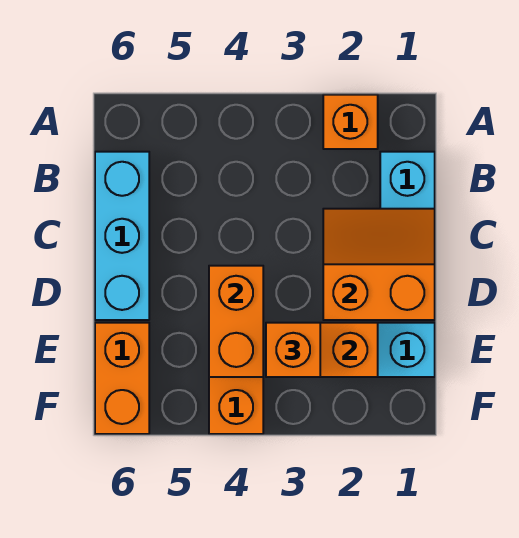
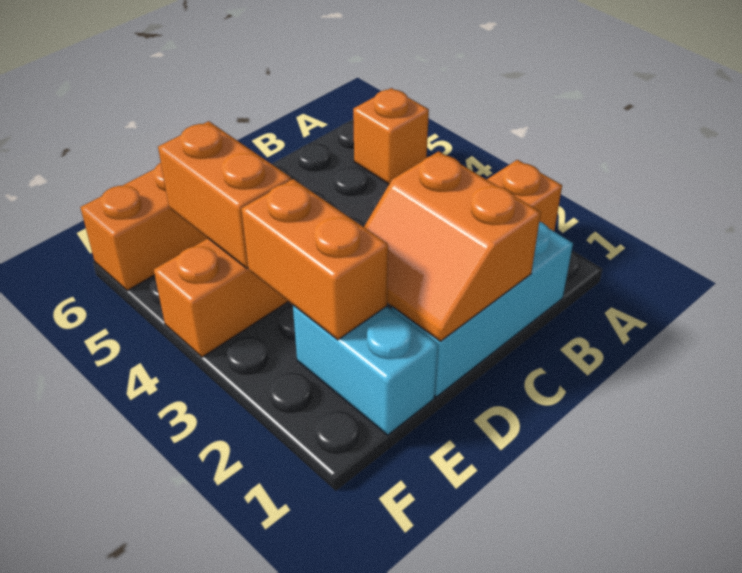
cyan brick B6:D6 level 1 -> none
orange slope C1:D2 level 2 top D -> orange slope C1:D2 level 2 top C
orange brick D4:E4 level 2 -> orange brick E4:E5 level 2
orange brick E3 level 3 -> orange brick A5 level 1

